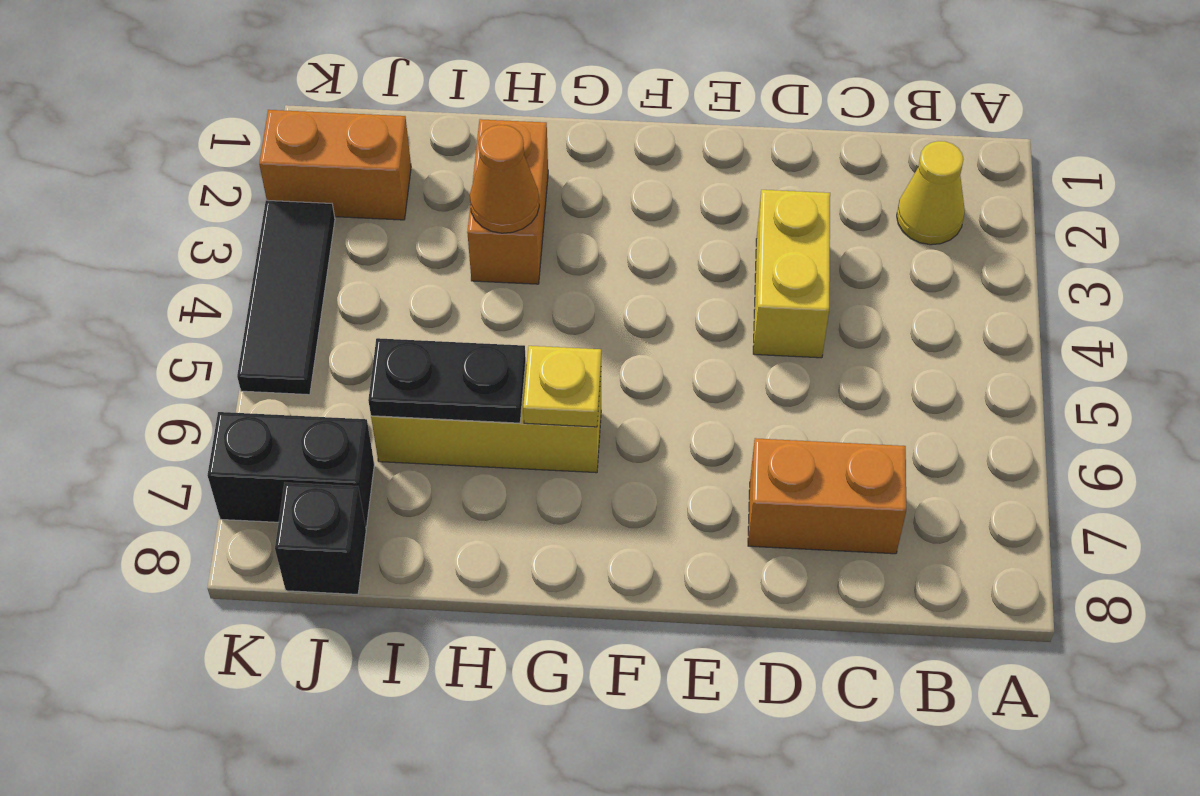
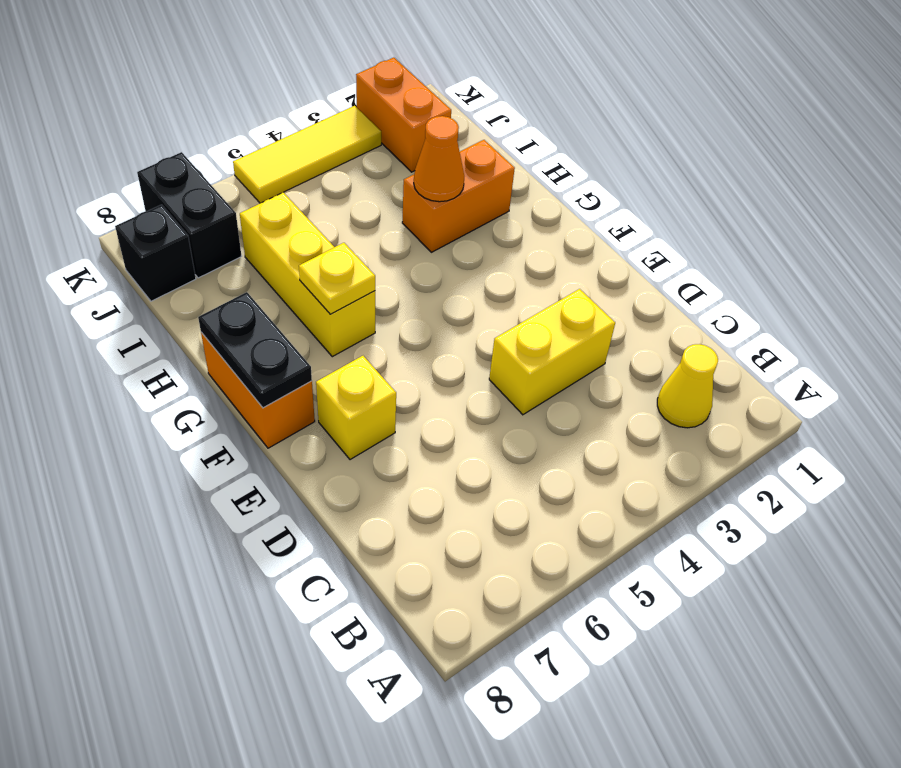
orange brick C7:D7 level 1 -> orange brick F8:G8 level 1
none -> yellow brick E7 level 1
black plate H6:I6 level 2 -> black plate F8:G8 level 2
black tile K3:K5 level 1 -> yellow tile K3:K5 level 1

